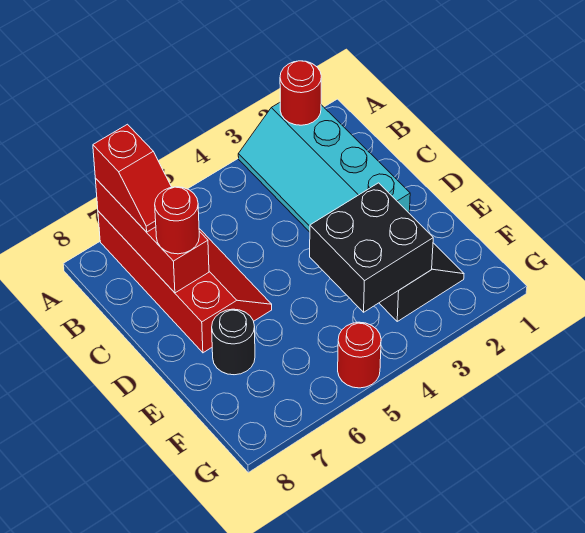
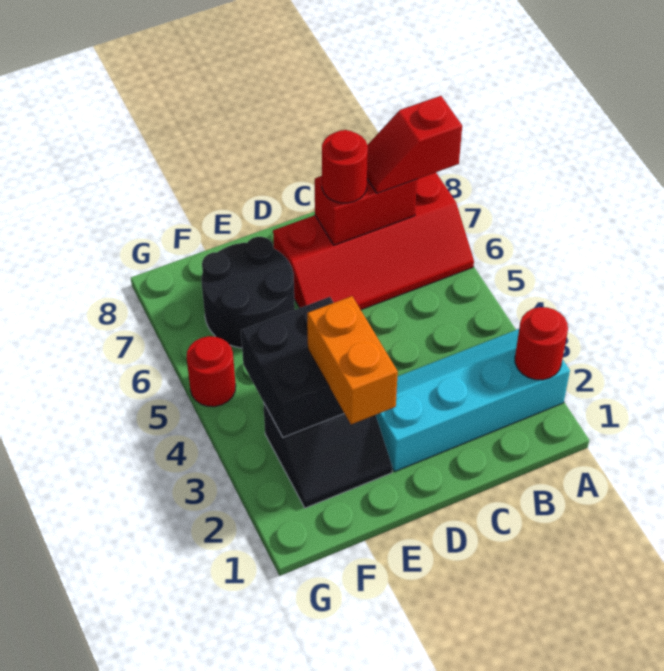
red brick A7:C7 level 2 -> red brick B7:C7 level 2
none -> orange brick E2:E3 level 3
black round brick E7 level 1 -> black round brick E6:F7 level 1

